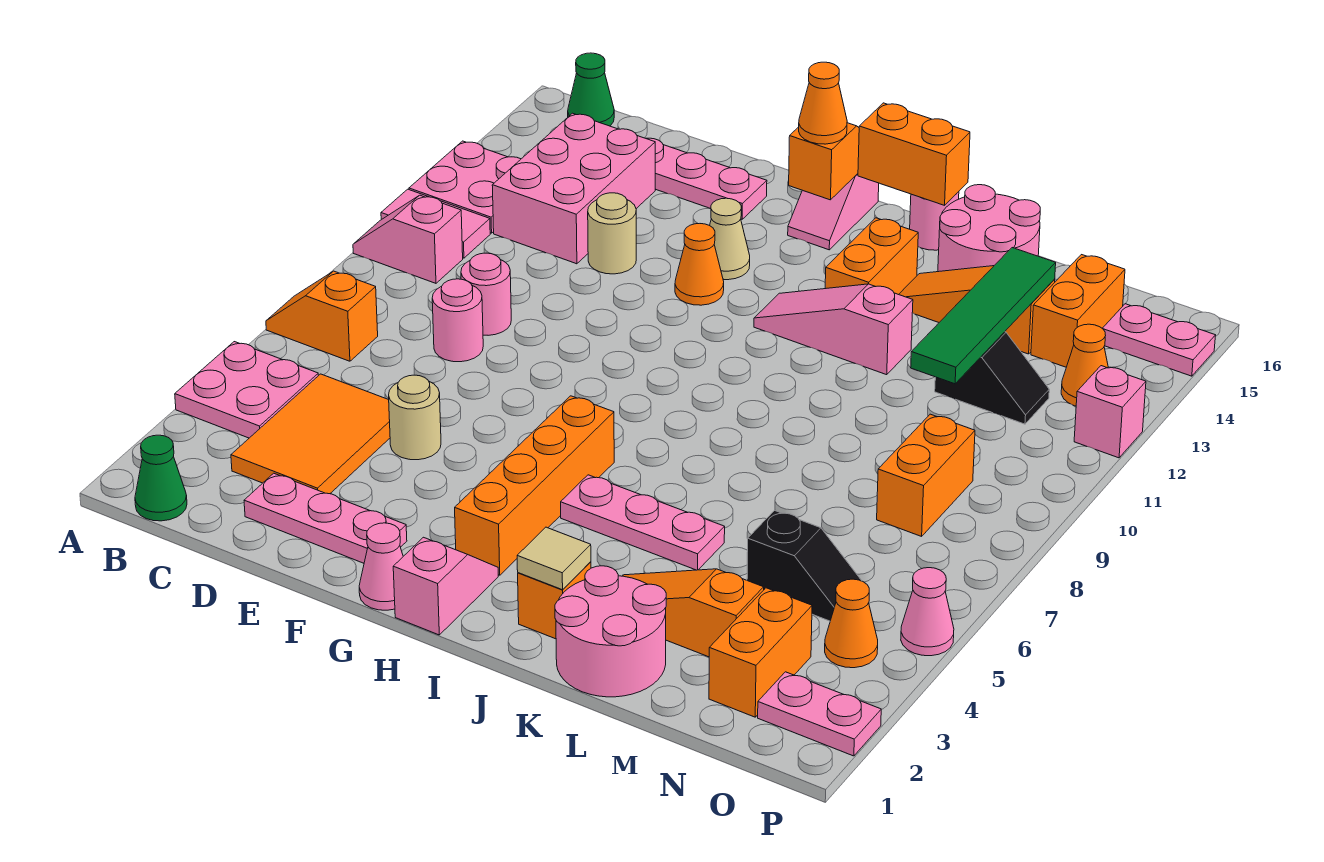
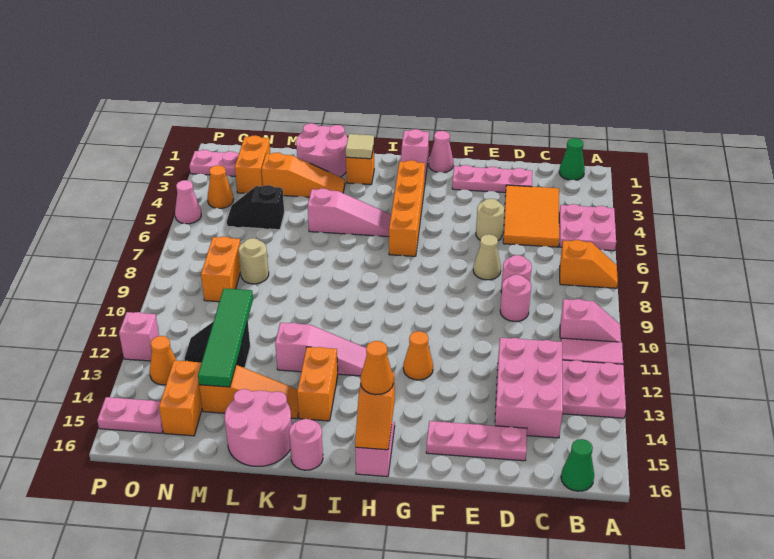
tan round brick E12 level 1 -> tan round brick M8 level 1
tan cone G13 level 1 -> tan cone E7 level 1
pink plate I5:K5 level 1 -> pink slope I5:K5 level 1 top K
orange brick I16:J16 level 2 -> none

